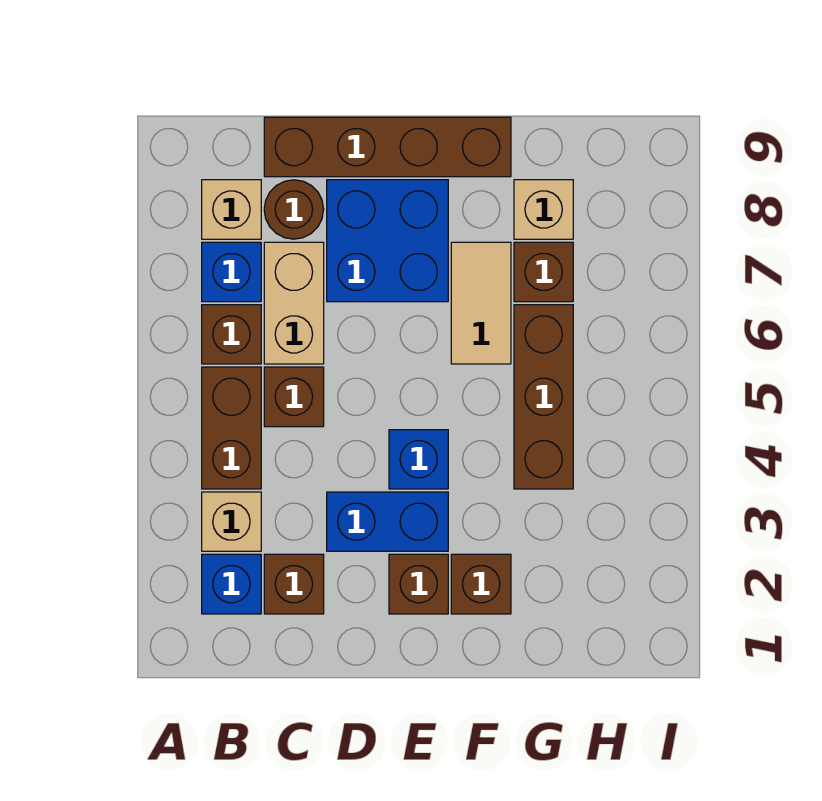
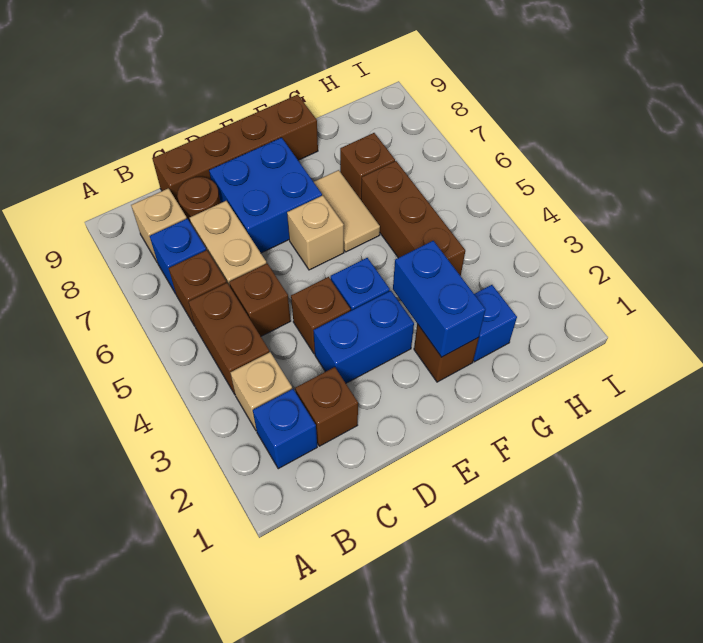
brown brick E2 level 1 -> brown brick D4 level 1
none -> blue brick F2:F3 level 2
none -> blue brick G2 level 1
tan brick G8 level 1 -> tan brick E6 level 1

